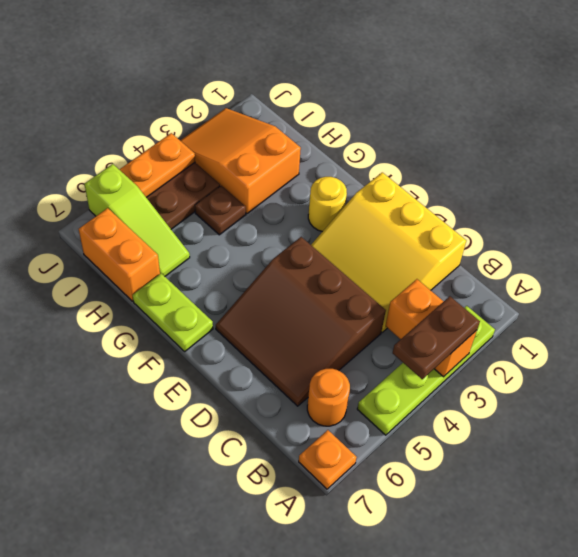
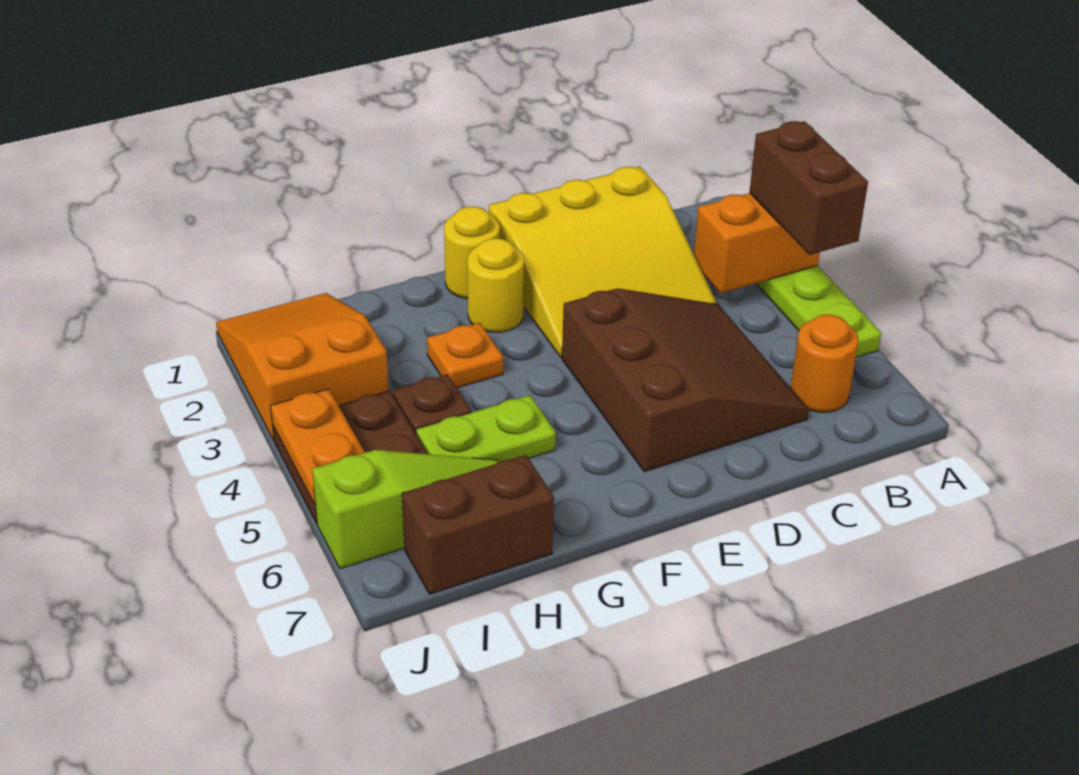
brown plate A3:A4 level 3 -> brown brick A3:A4 level 3
orange plate A7 level 1 -> orange plate G3 level 1
brown slope C4:E6 level 1 top 4 -> brown slope C4:E6 level 1 top E
none -> yellow round brick F1 level 1
lime plate F7:G7 level 1 -> lime plate G5:H5 level 1
orange slope H2:J3 level 1 top H -> orange slope I1:J3 level 1 top 3
orange brick H7:I7 level 1 -> brown brick H7:I7 level 1

